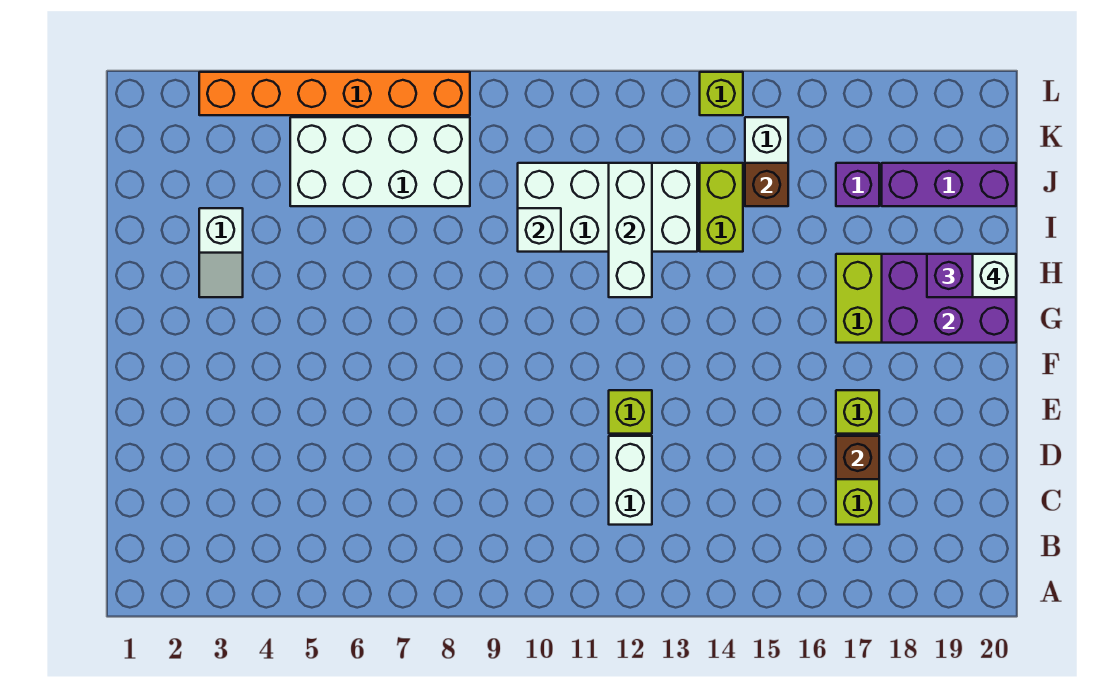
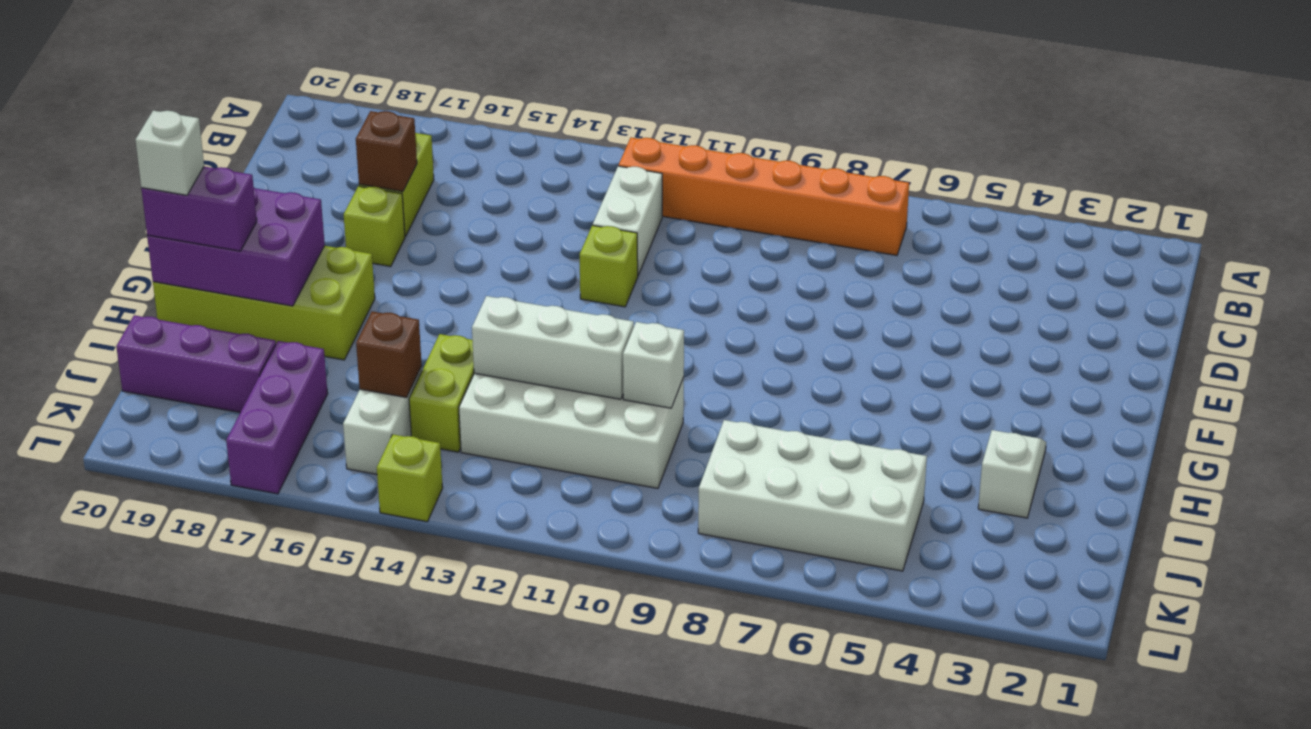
white brick H12:J12 level 2 -> white brick I11:I13 level 2
purple brick J17 level 1 -> purple brick J17:L17 level 1
orange brick L3:L8 level 1 -> orange brick B7:B12 level 1

